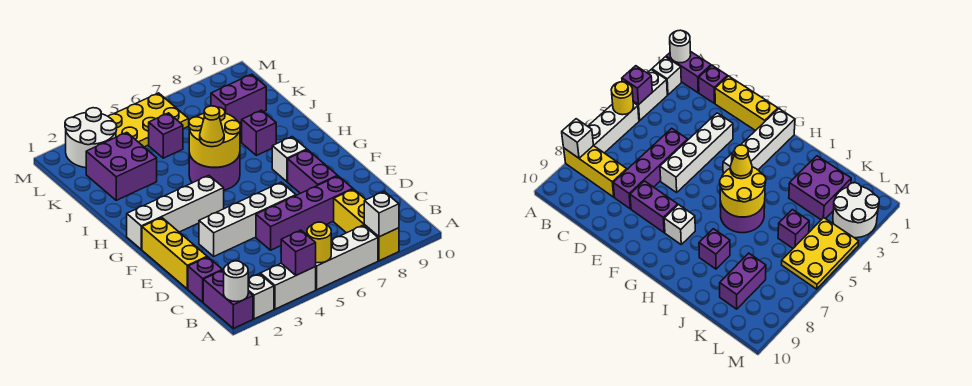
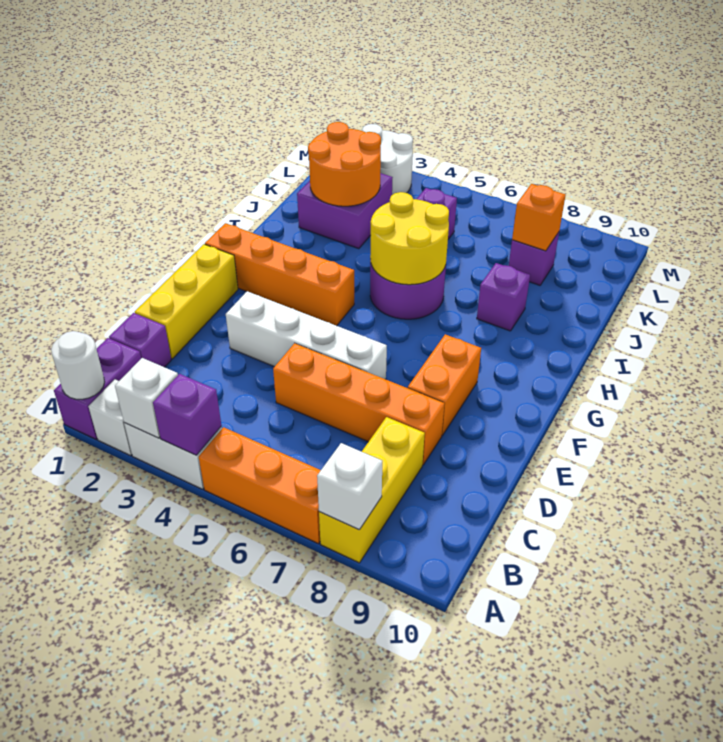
white brick A5:A7 level 1 -> orange brick A5:A7 level 1
yellow round brick A5 level 2 -> none
purple brick D5:D8 level 1 -> orange brick D5:D8 level 1
purple brick E8:F8 level 1 -> orange brick E8:F8 level 1
white brick G1:G4 level 1 -> orange brick G1:G4 level 1
white brick G8 level 1 -> white brick A3 level 2
yellow cone H5 level 3 -> none
none -> orange round brick J2:K3 level 2
purple brick K8:K9 level 1 -> purple brick K8 level 1
none -> orange brick K8 level 2
yellow plate L4:M6 level 1 -> none

